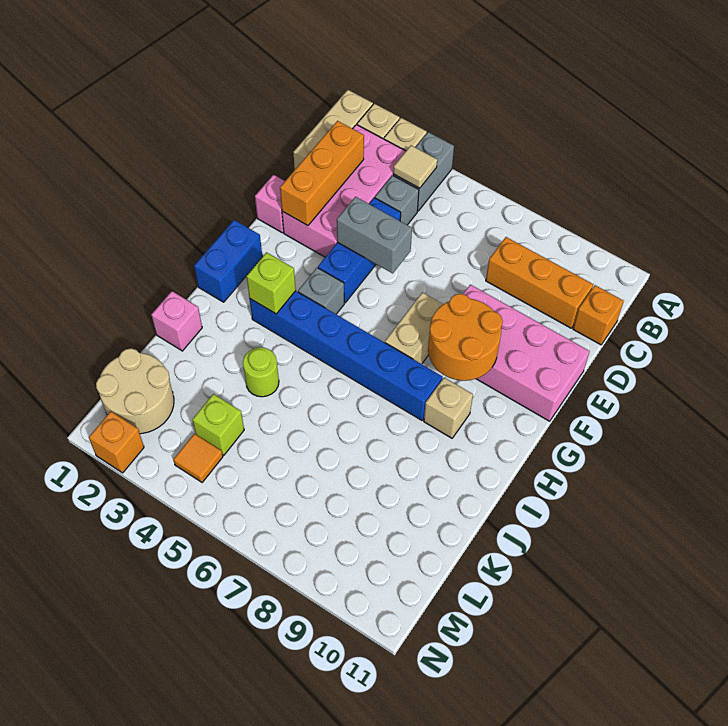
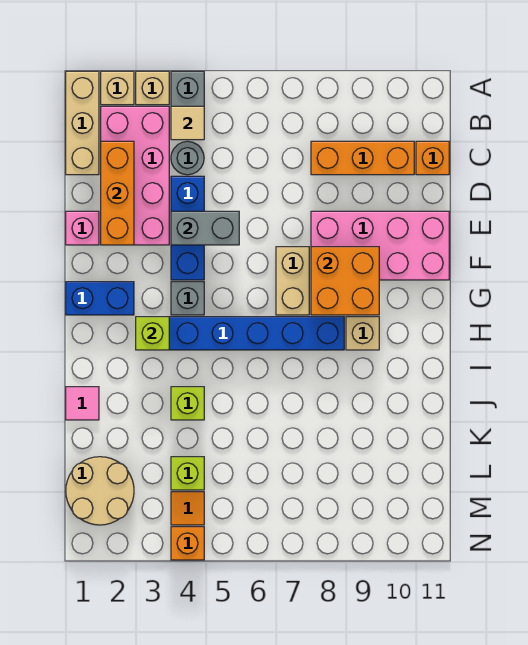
grey brick C4 level 1 -> grey round brick C4 level 1
orange round brick F8:G9 level 2 -> orange brick F8:G9 level 2
blue brick G1:H1 level 1 -> blue brick G1:G2 level 1
pink brick J1 level 1 -> pink tile J1 level 1
lime round brick J4 level 1 -> lime brick J4 level 1
orange brick N2 level 1 -> orange brick N4 level 1

